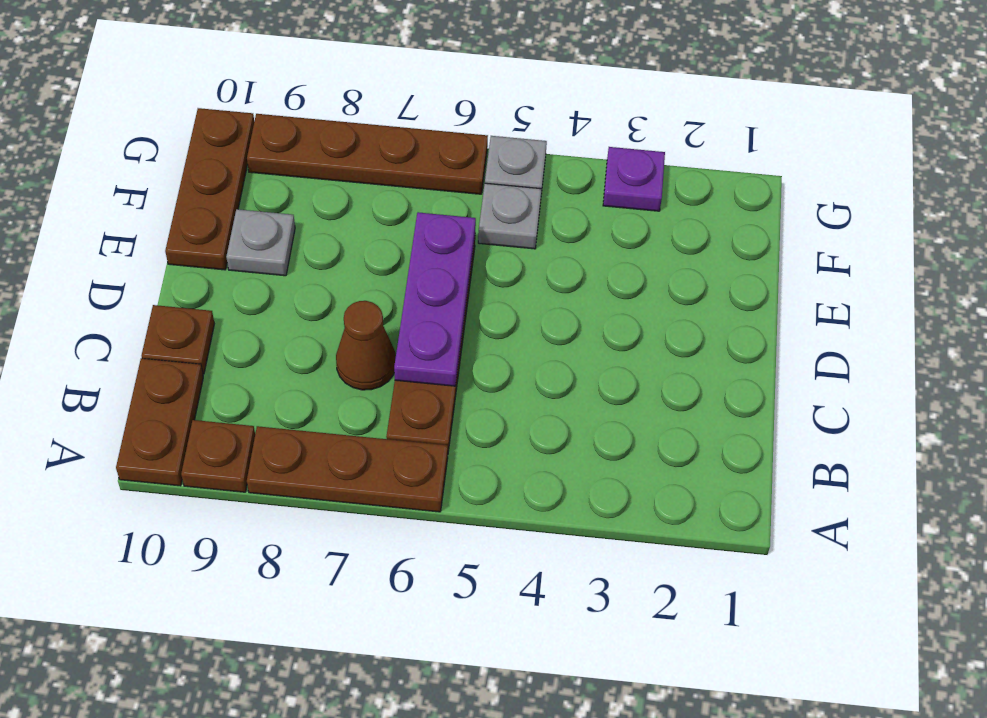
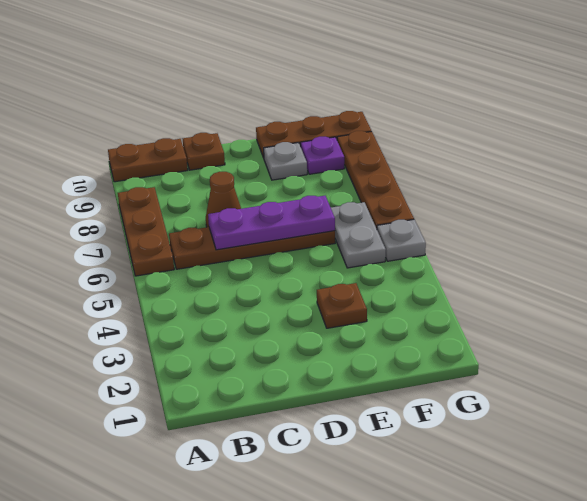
brown plate A9 level 1 -> brown plate E3 level 1
grey plate F5 level 1 -> grey plate F5:F6 level 1
purple plate G3 level 1 -> purple plate F9 level 1

